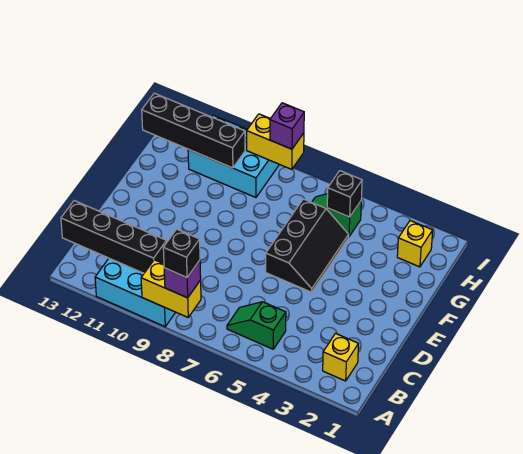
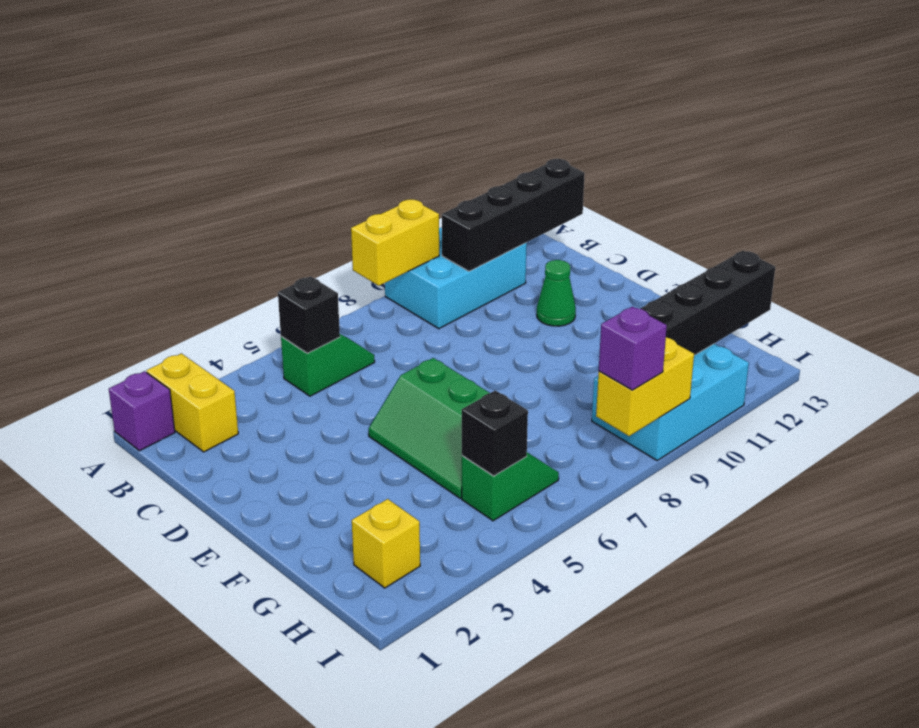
purple brick A8 level 3 -> purple brick A1 level 1
black brick A8 level 4 -> black brick B5 level 2
yellow brick B2 level 1 -> yellow brick A2:B2 level 1
none -> green cone D11 level 1
black slope E5:G6 level 1 top 6 -> green slope E5:G6 level 1 top 6

